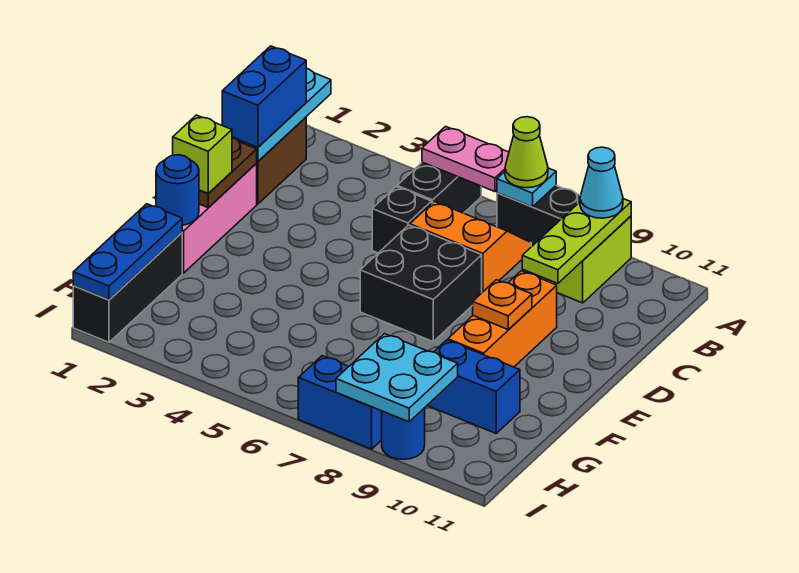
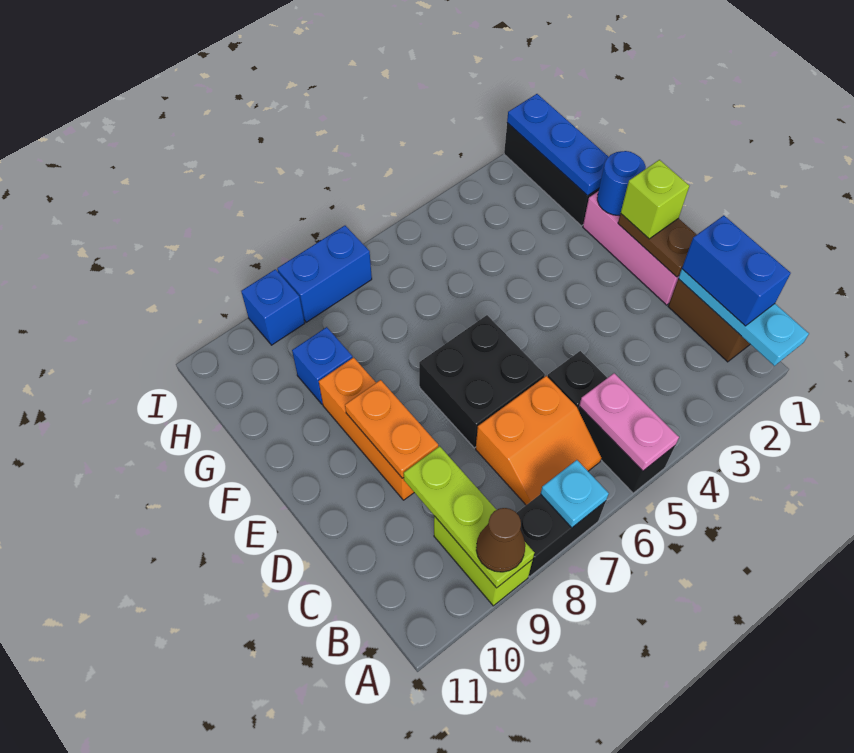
pink plate A5:A6 level 2 -> pink plate A5:B5 level 2
lime cone A7 level 3 -> none
cyan cone A9 level 3 -> brown cone A9 level 3
orange plate E9 level 2 -> orange plate D9:E9 level 2
blue brick G9:G10 level 1 -> blue brick G9 level 1
cyan plate H8:I9 level 2 -> none
blue round brick I9 level 1 -> blue brick I9 level 1

